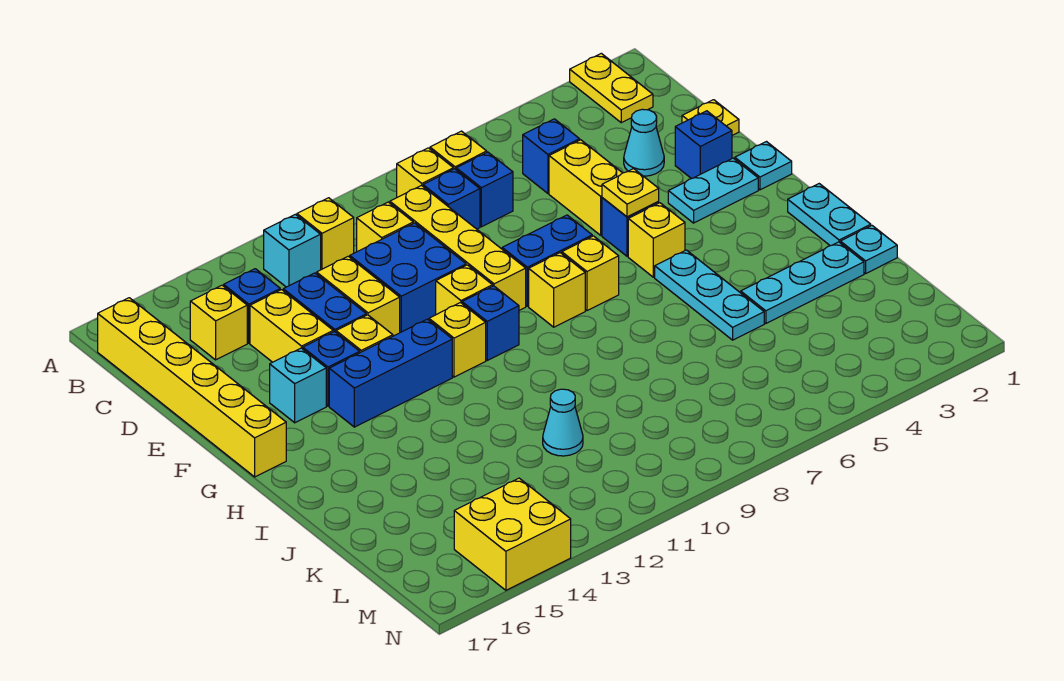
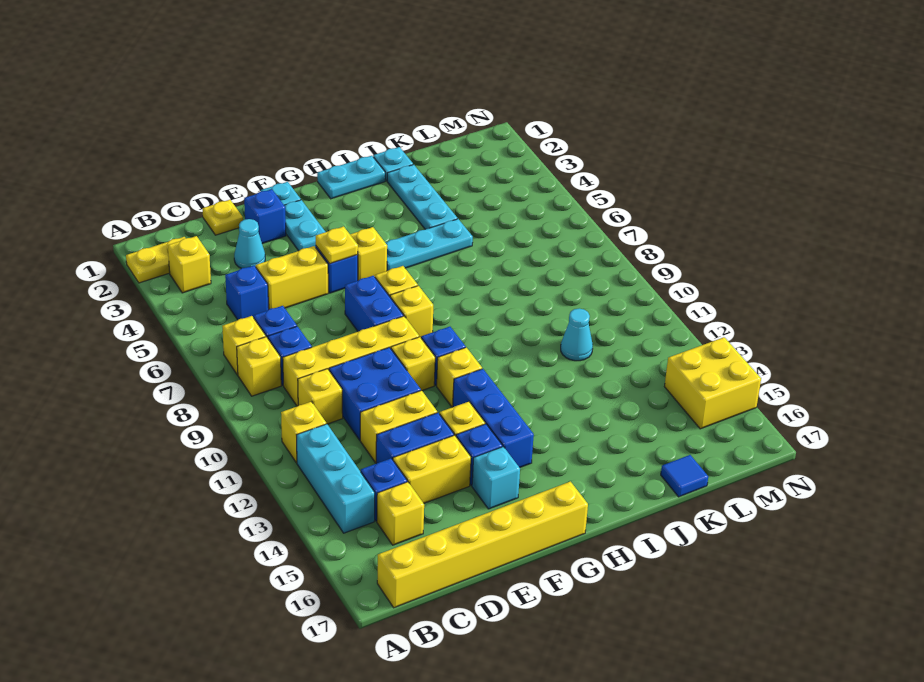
none -> yellow brick B3 level 1
cyan brick B12 level 1 -> cyan brick B12:B14 level 1
none -> blue tile K17 level 1

